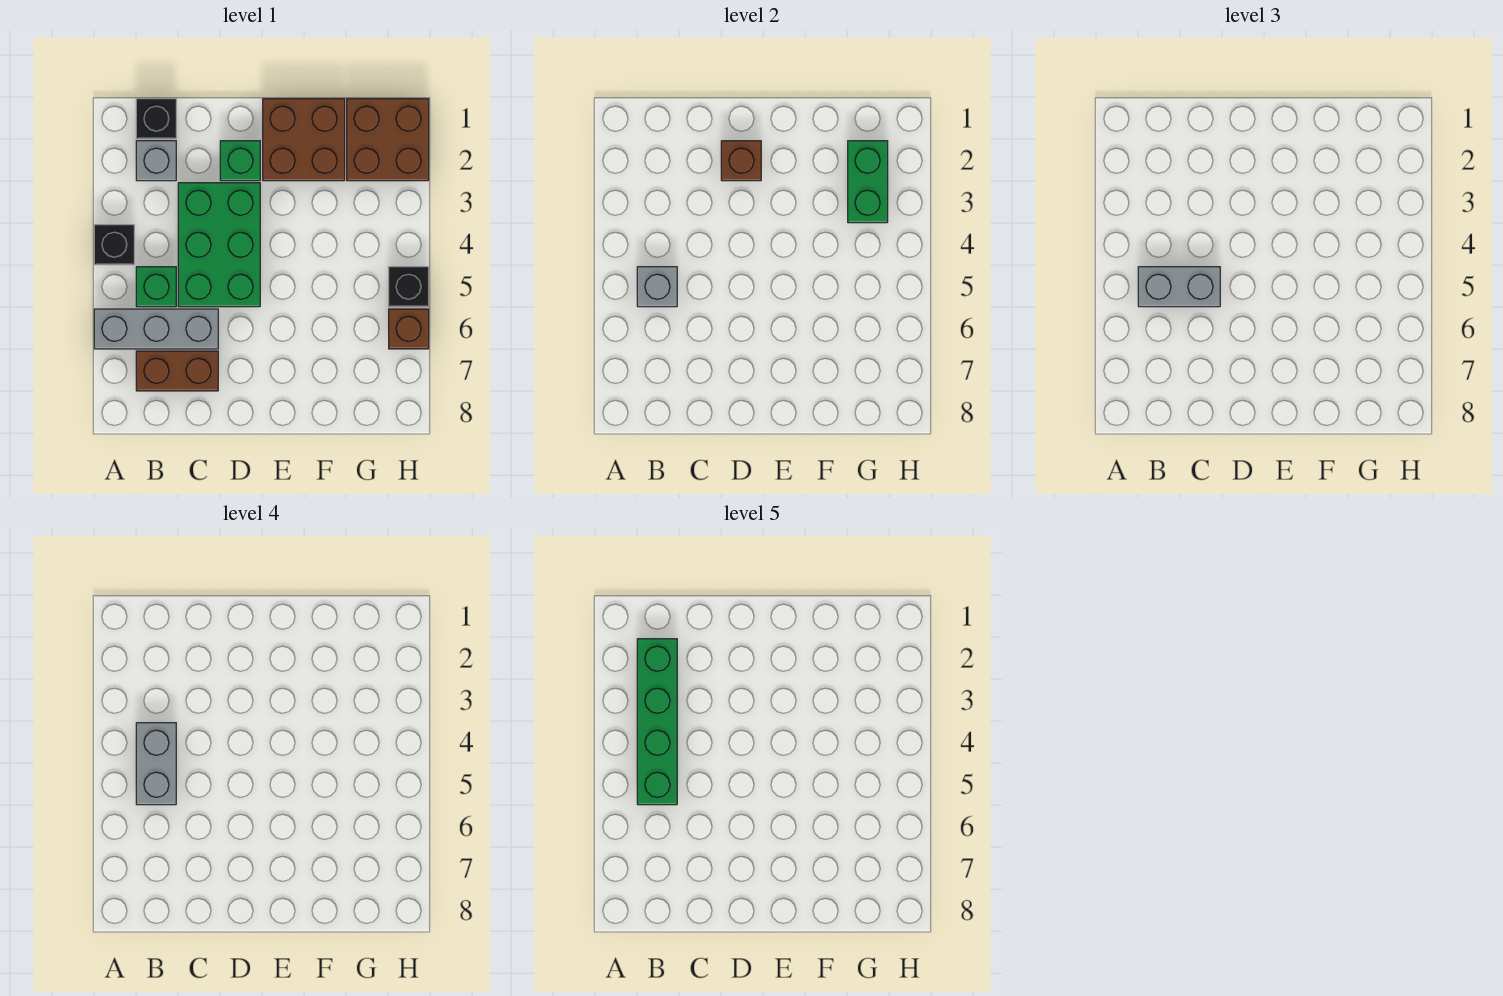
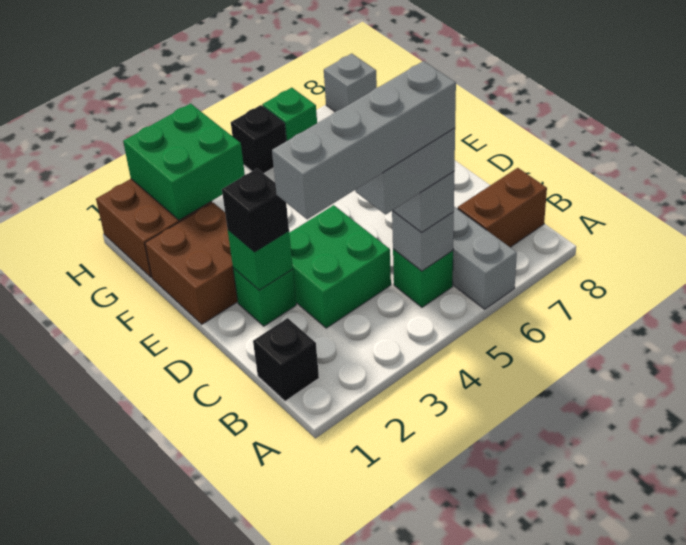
black brick A4 level 1 -> black brick D2 level 3
grey brick B2 level 1 -> grey brick H8 level 1
green brick B2:B5 level 5 -> grey brick B2:B5 level 5
brown brick B7:C7 level 1 -> brown brick B7:B8 level 1
green brick C3:D5 level 1 -> green brick C3:D4 level 1
brown brick D2 level 2 -> green brick D2 level 2
green brick G2:G3 level 2 -> green brick G2:H3 level 2
brown brick H6 level 1 -> green brick H6 level 1

